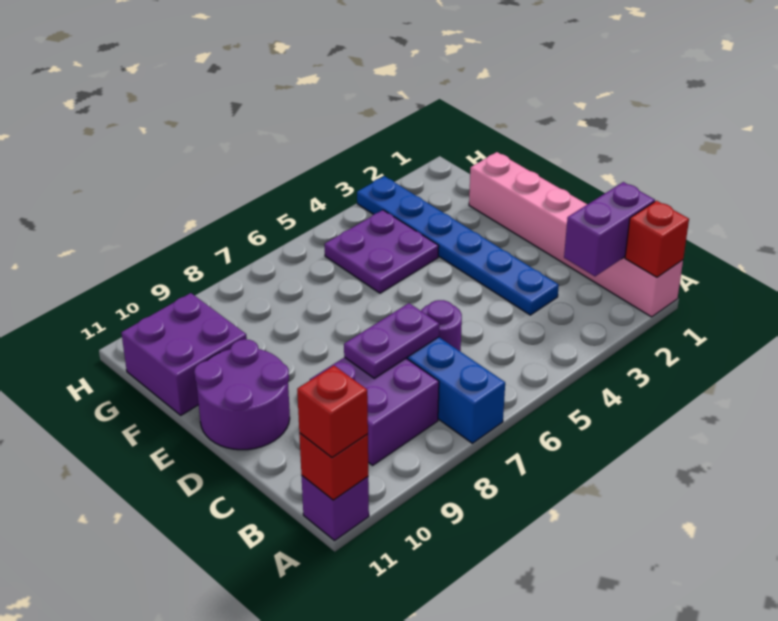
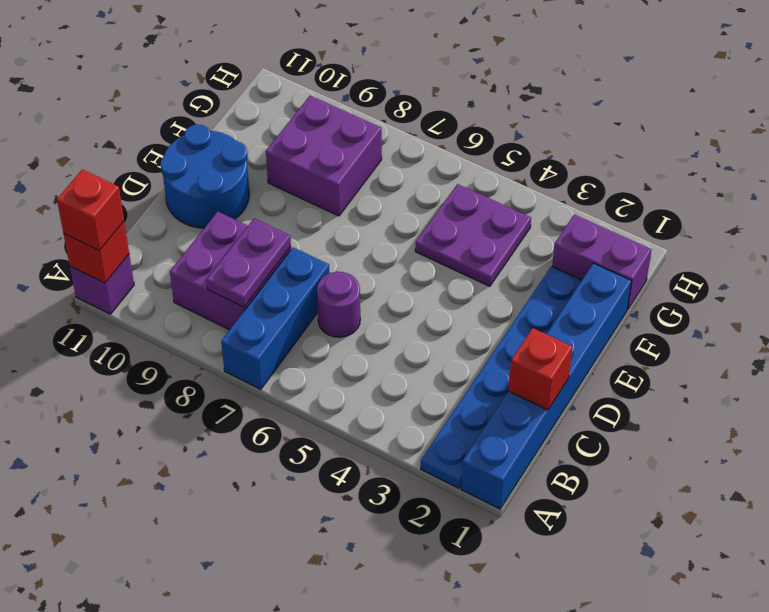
pink brick A1:F1 level 1 -> blue brick A1:F1 level 1
red brick A1 level 2 -> red brick C1 level 2
purple brick B1:B2 level 2 -> purple brick G1:G2 level 1
blue plate C3:H3 level 1 -> blue plate A2:F2 level 1
purple plate C7:C8 level 2 -> purple plate B8:C8 level 2
purple round brick D10:E11 level 1 -> blue round brick D10:E11 level 1
purple brick F10:G11 level 1 -> purple brick F8:G9 level 1

